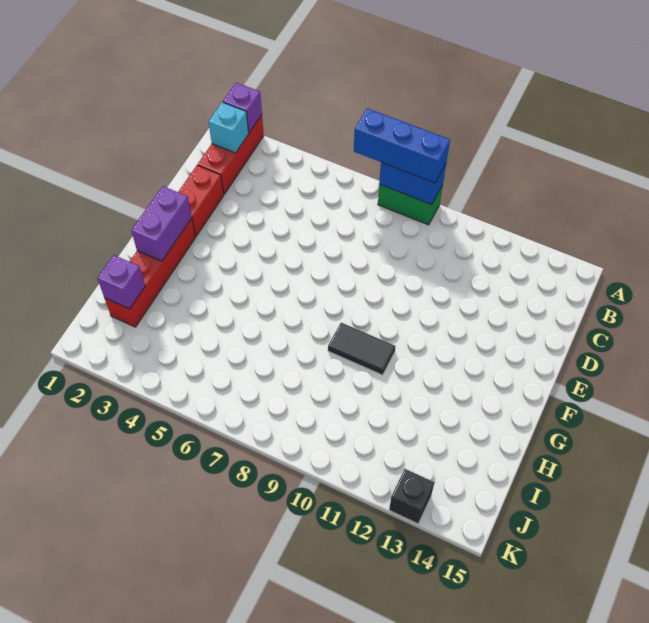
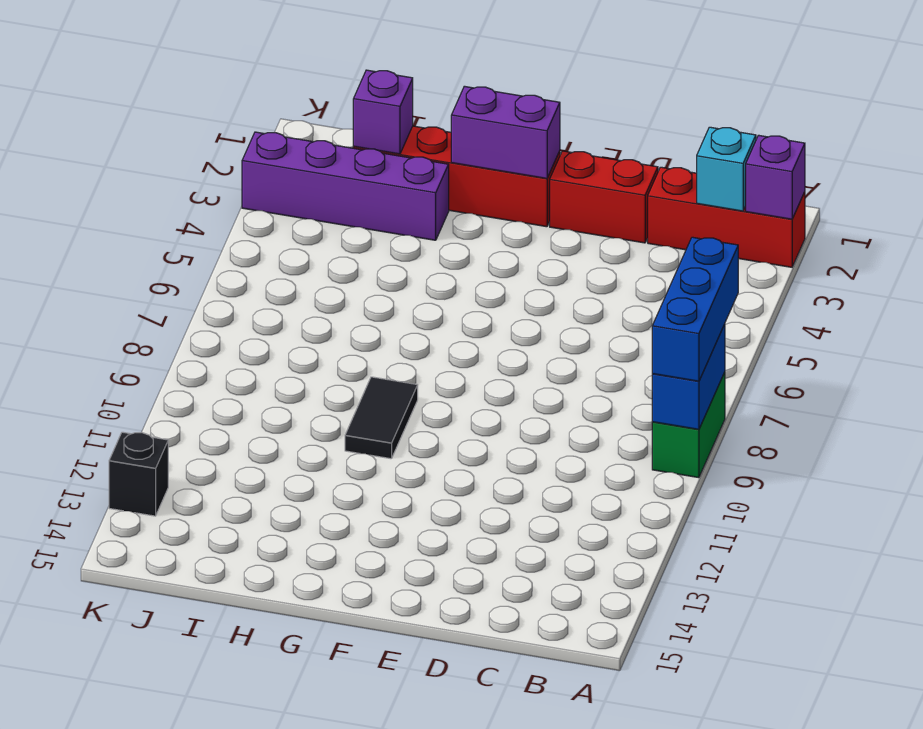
none -> purple brick H3:K3 level 1

